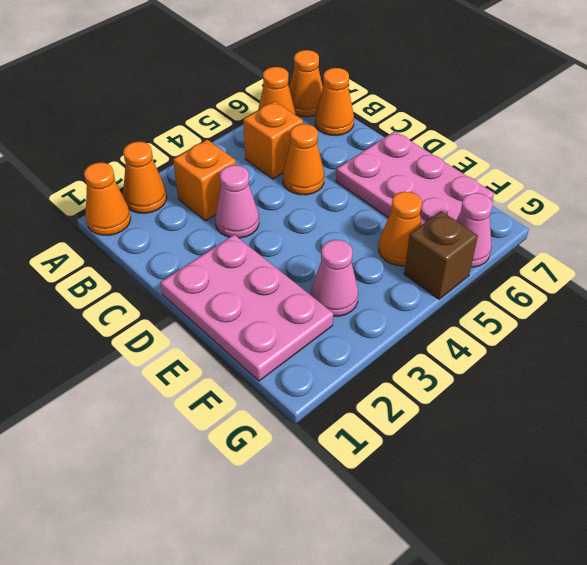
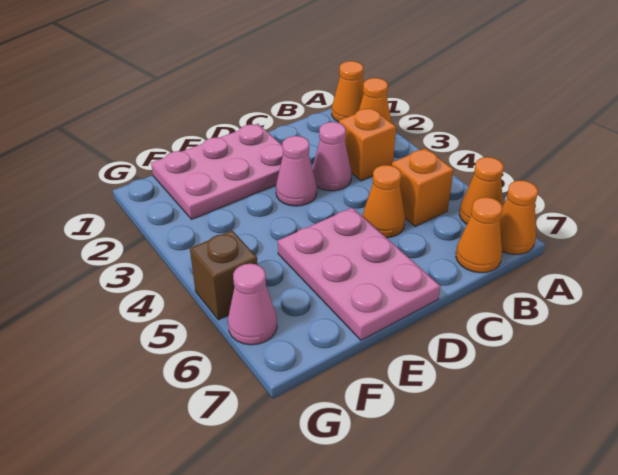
pink plate D6:F7 level 1 -> pink plate D5:E7 level 1
pink cone F3 level 1 -> pink cone D3 level 1
orange cone F5 level 1 -> none

